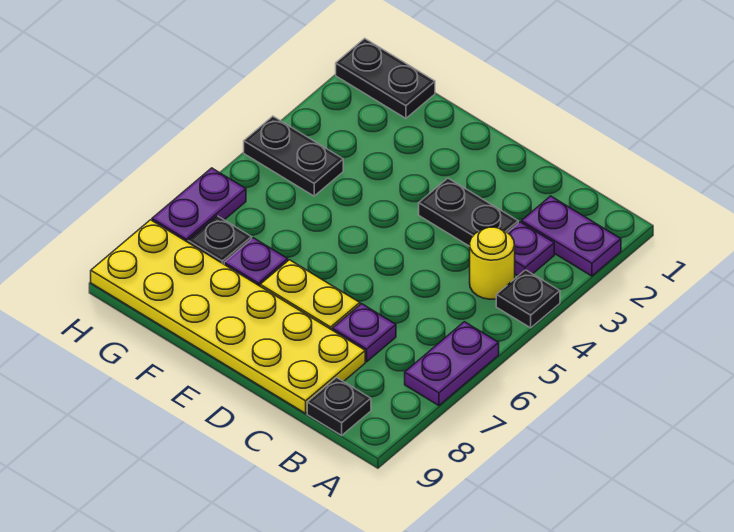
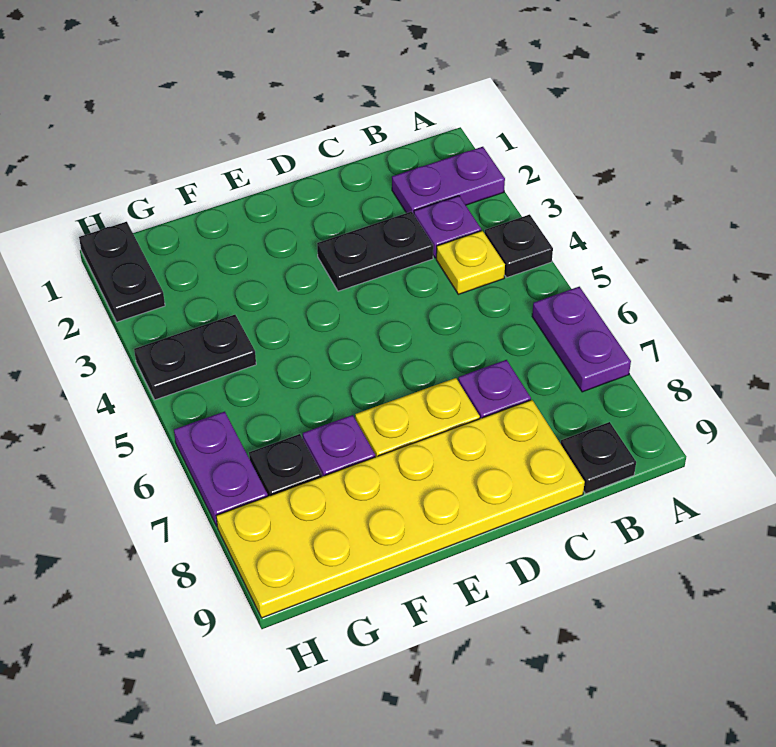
yellow round brick B4 level 1 -> yellow plate B4 level 1
black plate G1:H1 level 1 -> black plate H1:H2 level 1

